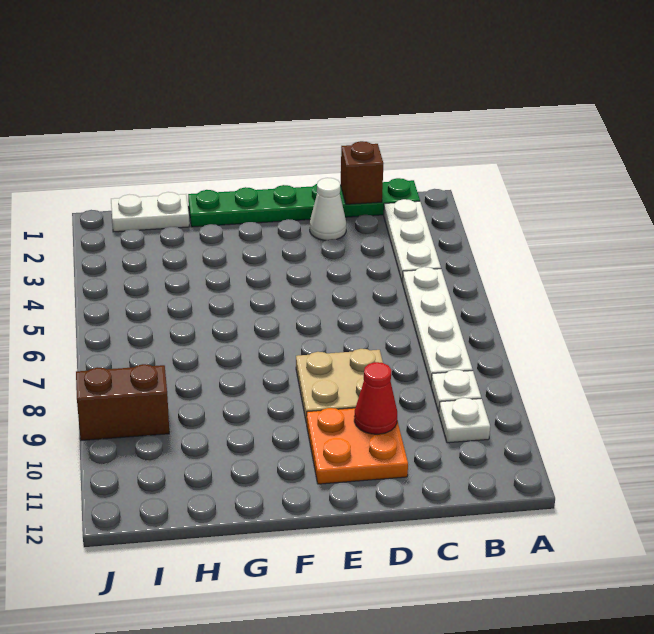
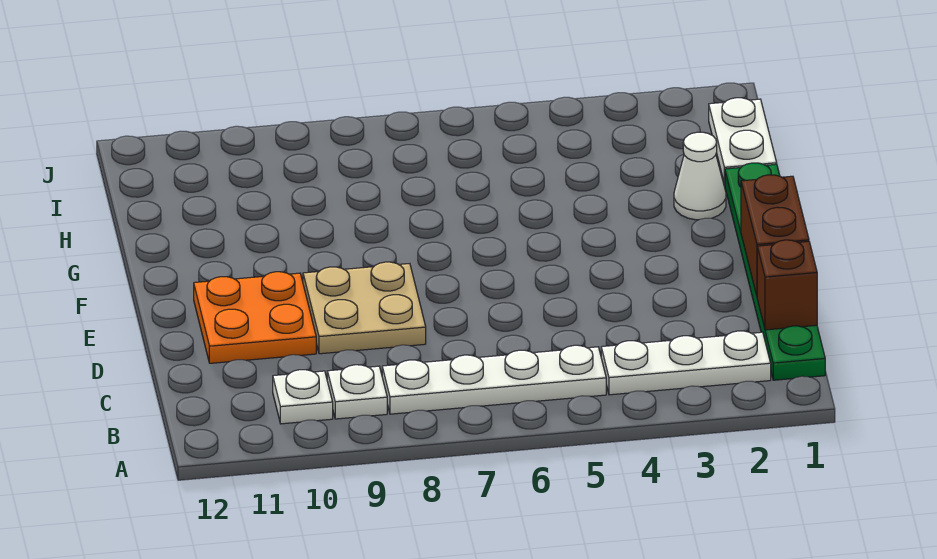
white cone D2 level 1 -> white cone G2 level 1
red cone D10 level 2 -> none
brown brick I9:J9 level 1 -> brown brick D1:E1 level 2

